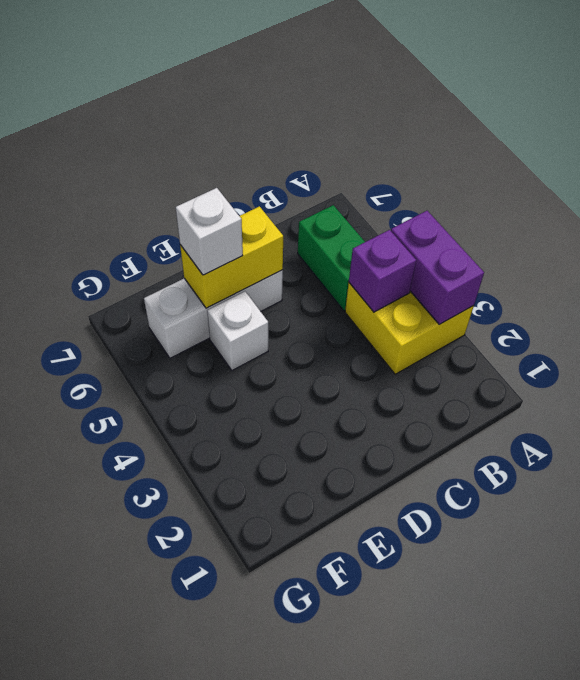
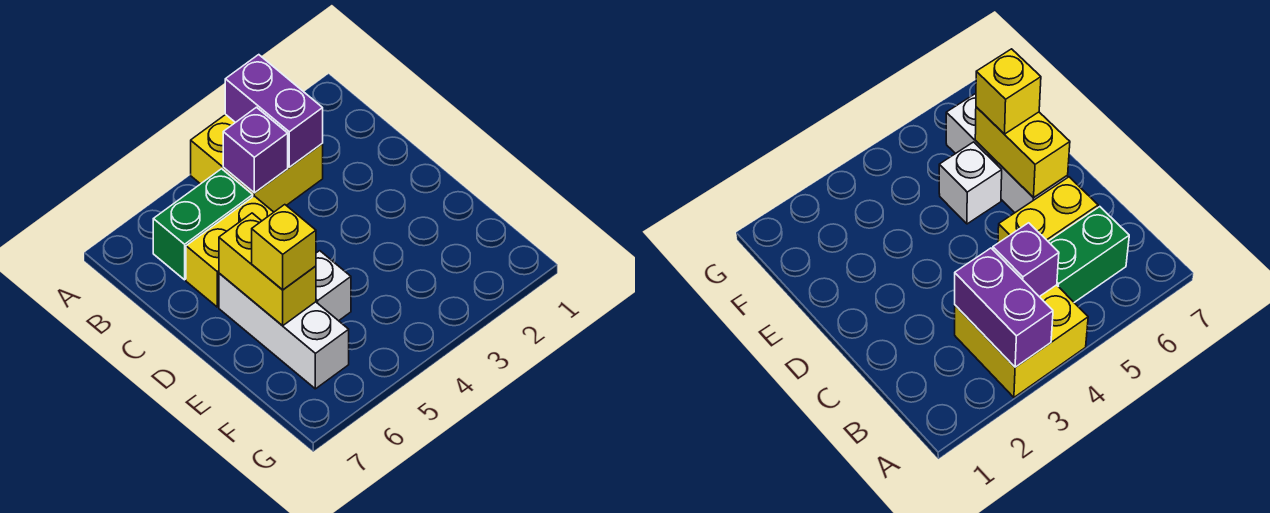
purple brick A3:A4 level 2 -> purple brick A3:B3 level 2
none -> yellow brick C5:C6 level 1
white brick E6 level 3 -> yellow brick E6 level 3

